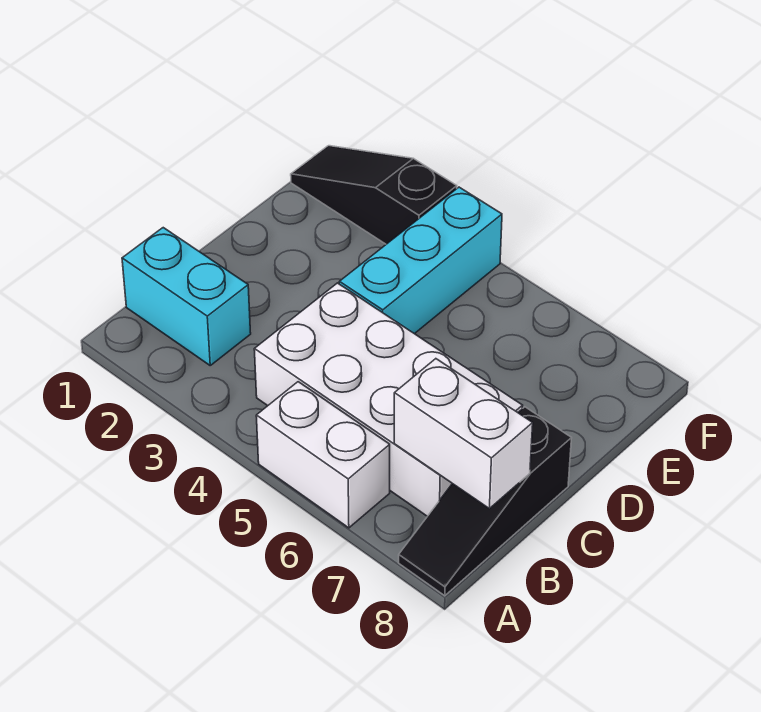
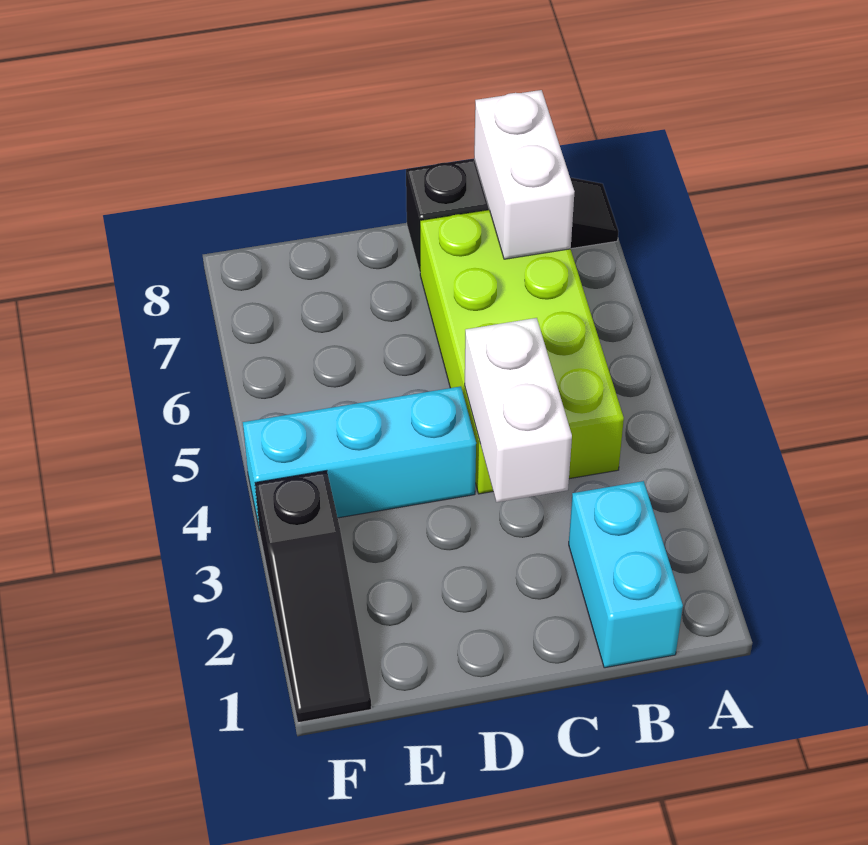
white brick A5:A6 level 1 -> white brick C3:C4 level 2
white brick B4:C7 level 1 -> lime brick B4:C7 level 1

